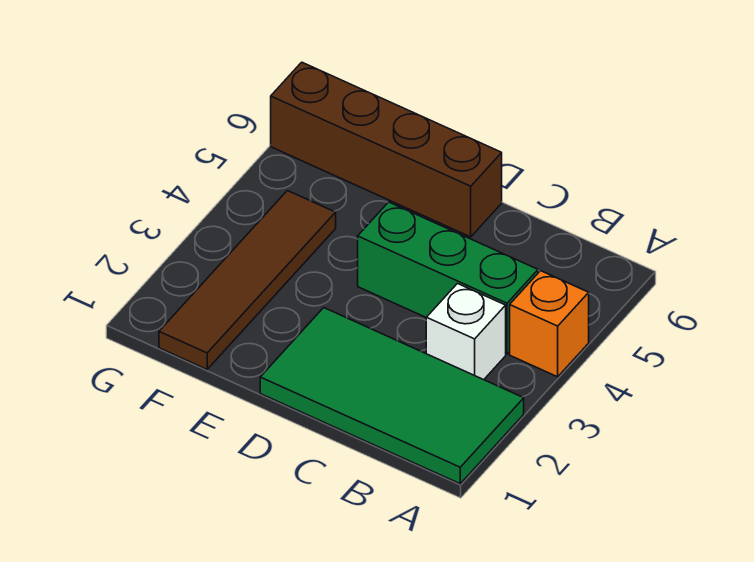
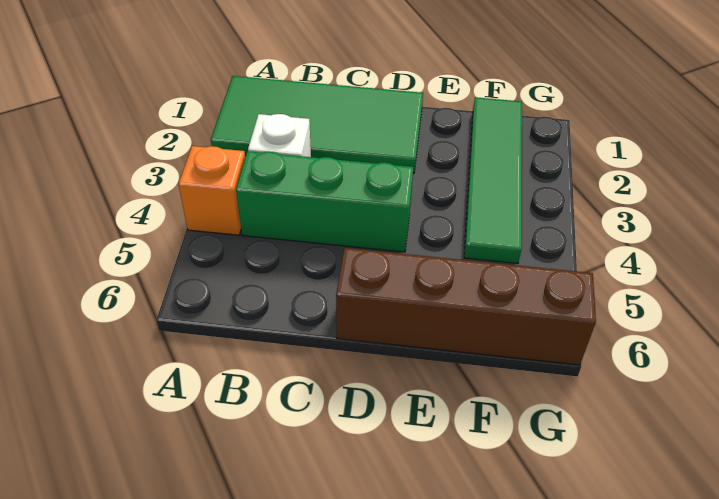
brown tile F1:F4 level 1 -> green tile F1:F4 level 1

